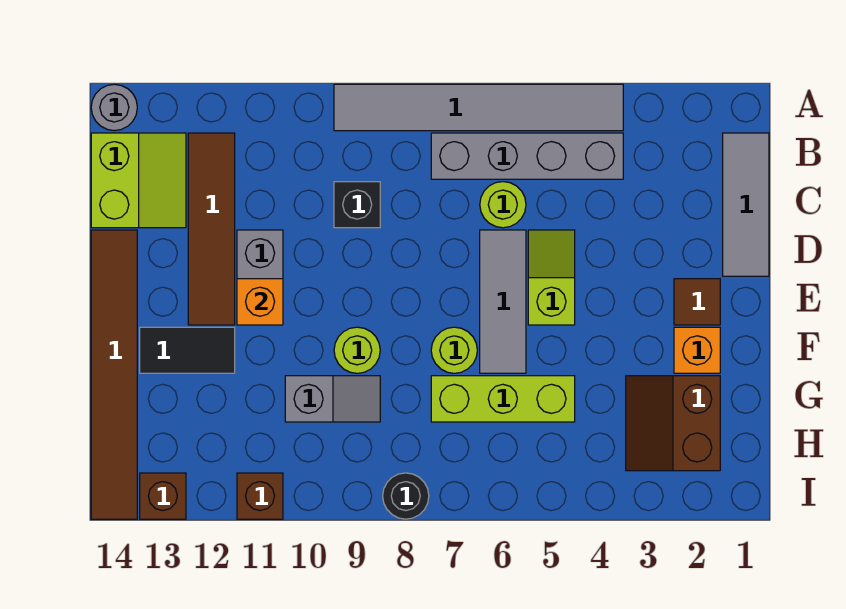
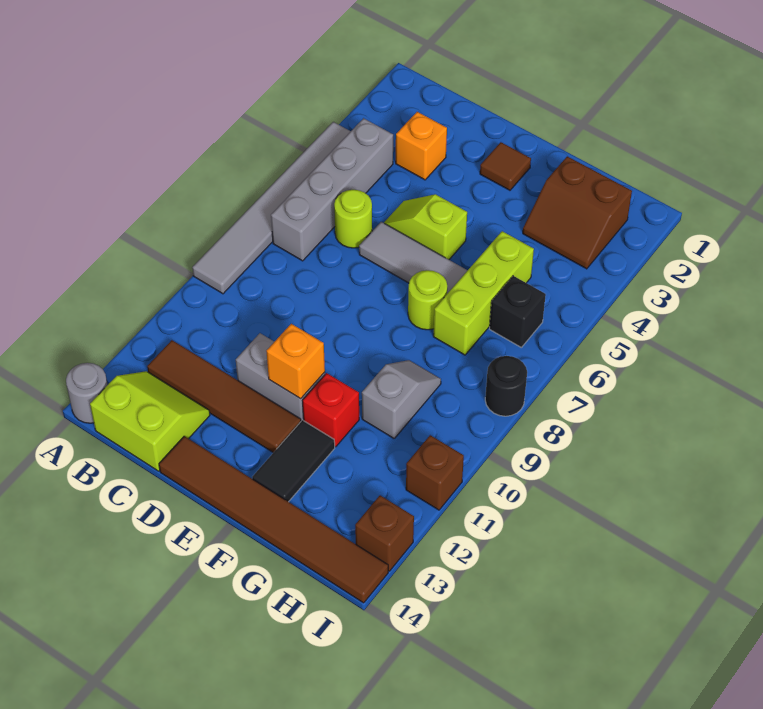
grey tile B1:D1 level 1 -> none
black brick C9 level 1 -> black brick H6 level 1
orange brick F2 level 1 -> orange brick C3 level 1
lime round brick F9 level 1 -> none
none -> red brick F11 level 1

